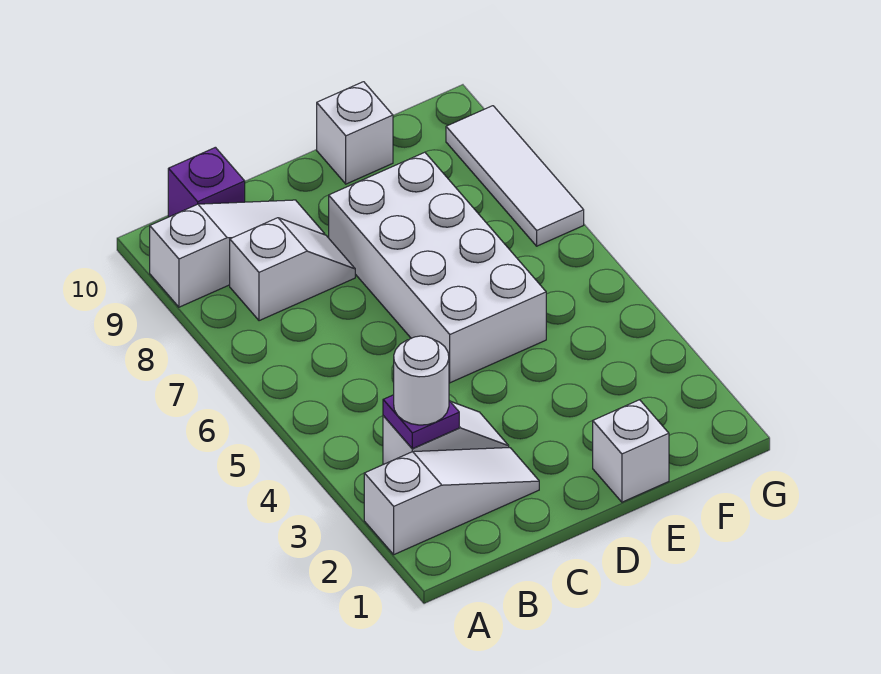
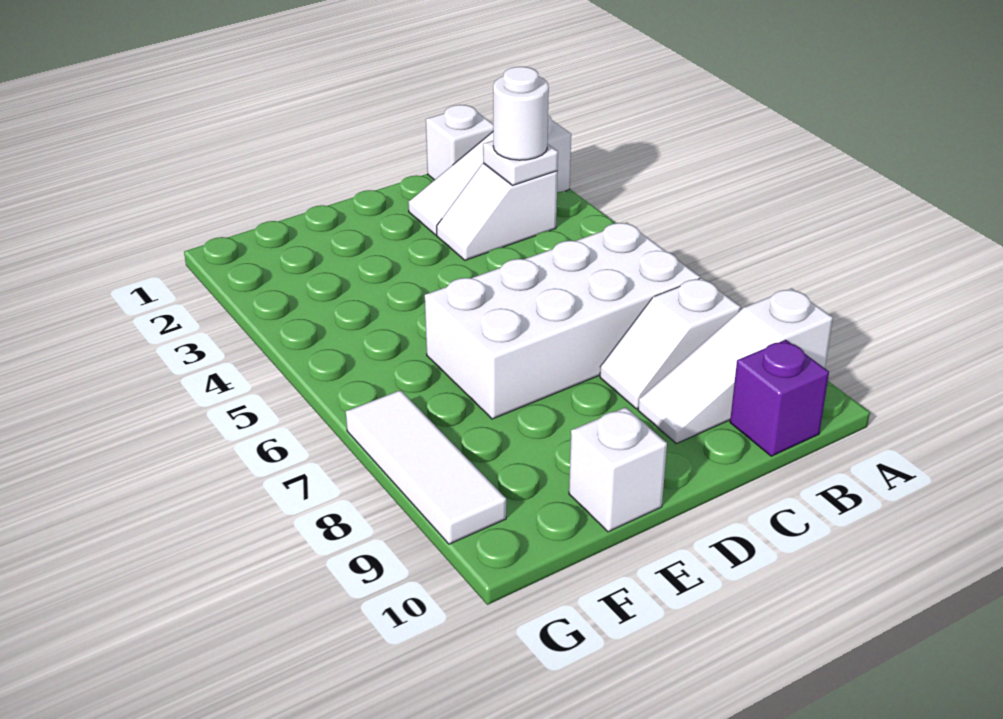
purple plate B3 level 2 -> white plate B3 level 2
white brick D5:E8 level 1 -> white brick B6:E7 level 1
white brick E1 level 1 -> white brick B1 level 1

